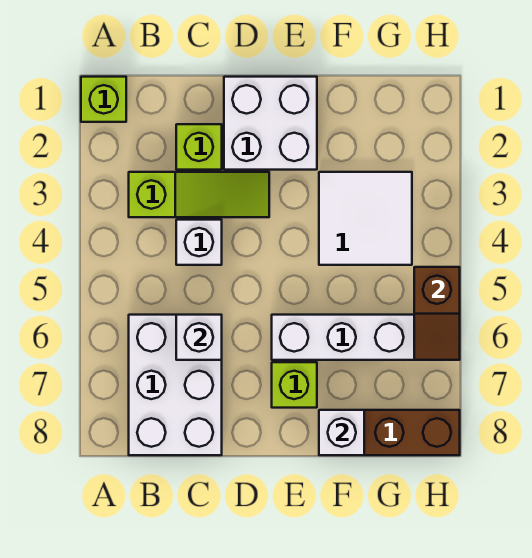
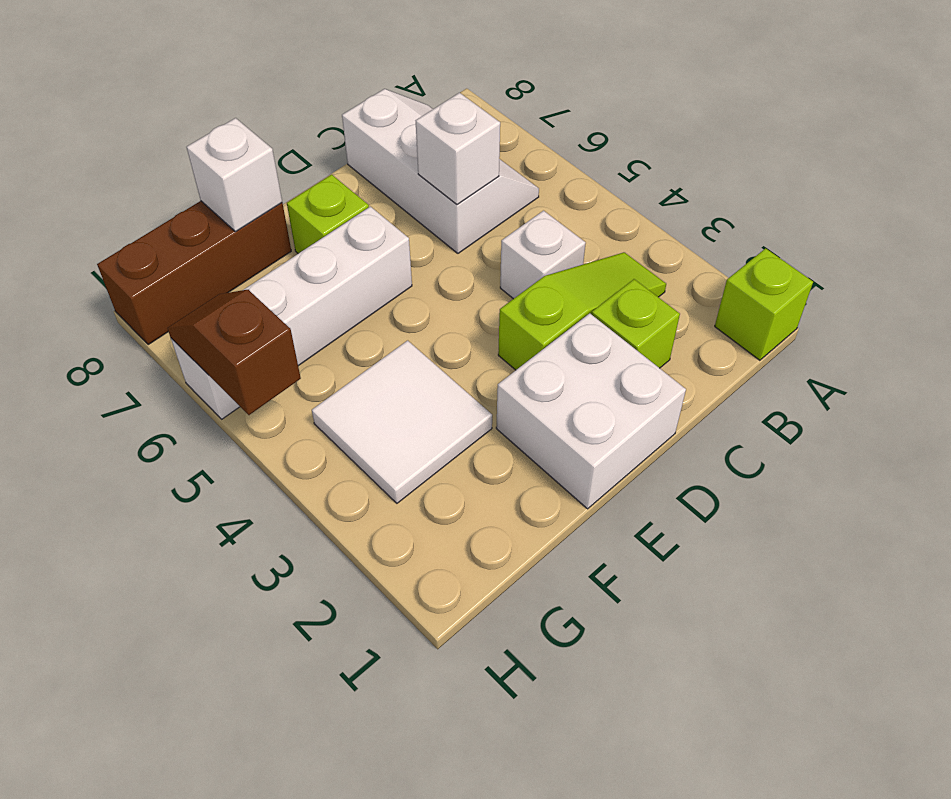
lime slope B3:D3 level 1 top B -> lime slope B3:D3 level 1 top D
white brick B6:C8 level 1 -> white slope B6:C8 level 1 top C

